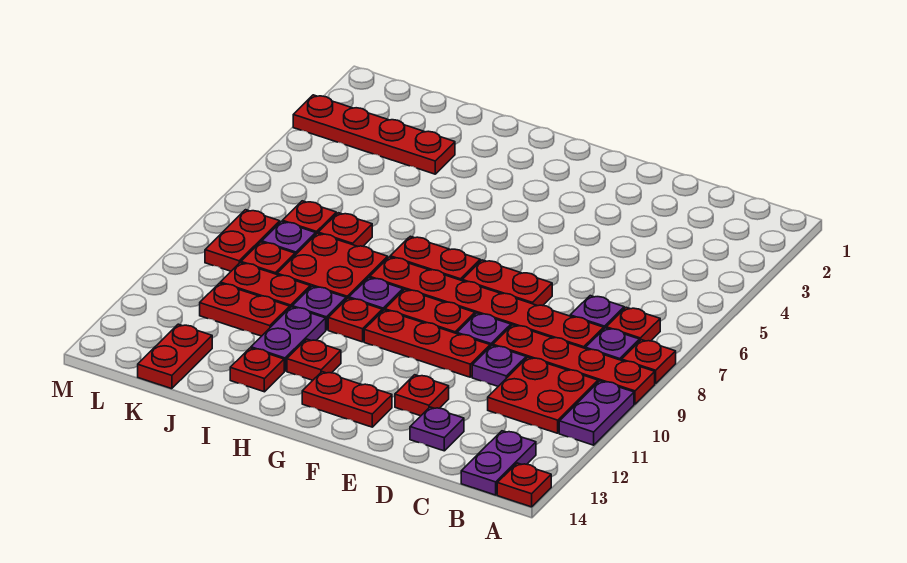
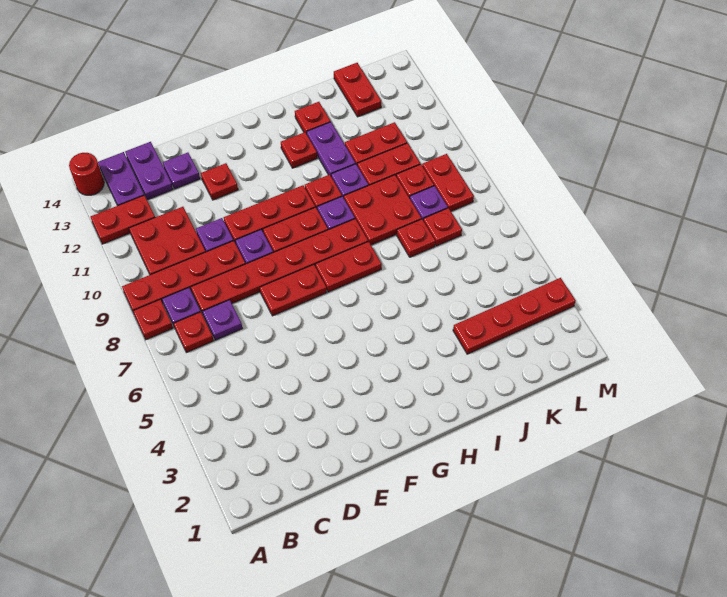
purple plate A10:A11 level 1 -> purple plate C13:C14 level 1
red plate A14 level 1 -> red round brick A14 level 1
red plate F13:G13 level 1 -> red plate A12:B12 level 1

